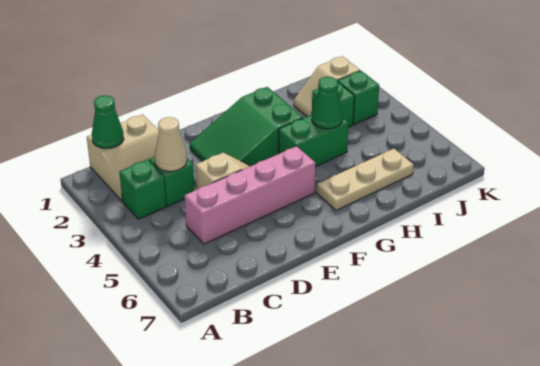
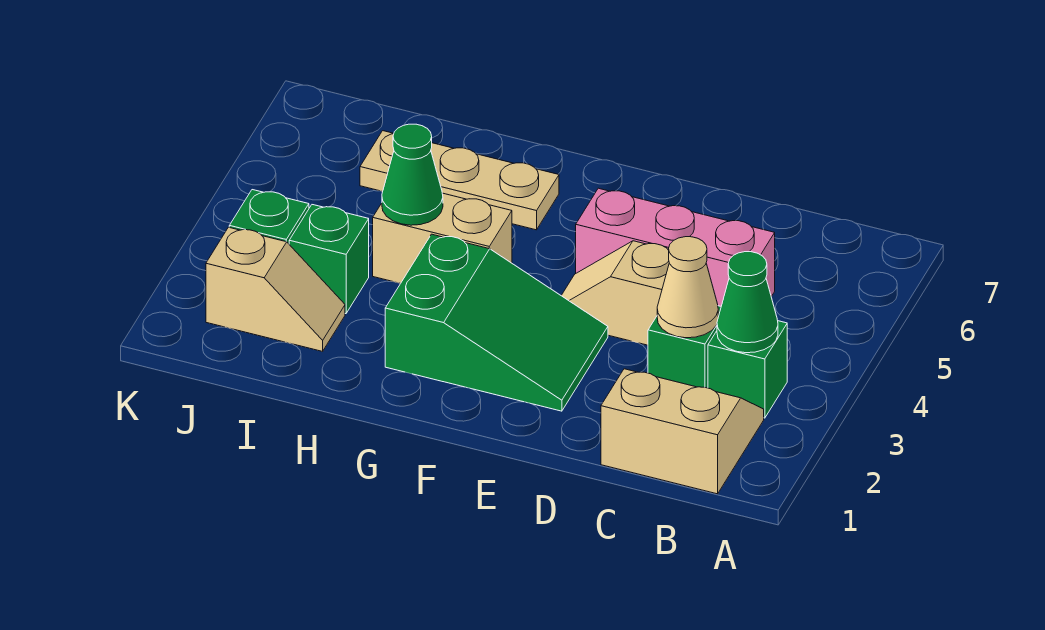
green cone B1 level 2 -> green cone B3 level 2
pink brick C5:F5 level 1 -> pink brick C5:E5 level 1
green brick G4:H4 level 1 -> tan brick G4:H4 level 1

